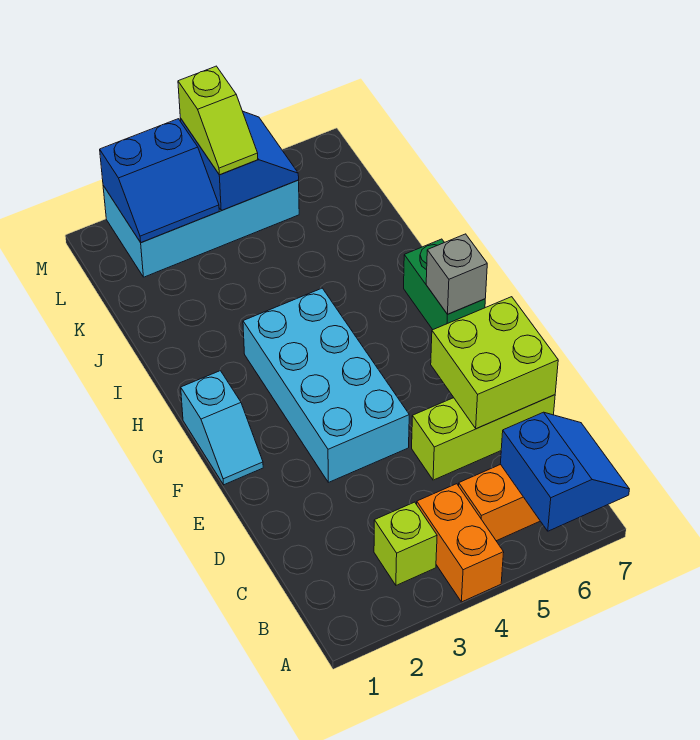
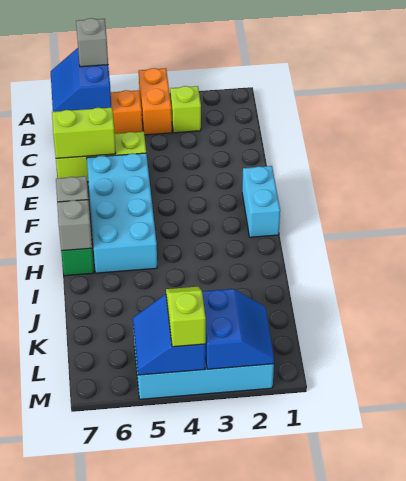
none -> grey brick A6 level 3
lime brick D6:E7 level 2 -> lime brick D6:D7 level 2
cyan brick E3:H4 level 1 -> cyan brick E5:H6 level 1
cyan slope F1:G1 level 1 top G -> cyan brick F1:G1 level 1
none -> grey brick H7 level 2
blue slope L2:M3 level 2 top M -> blue slope L2:M3 level 2 top 3

